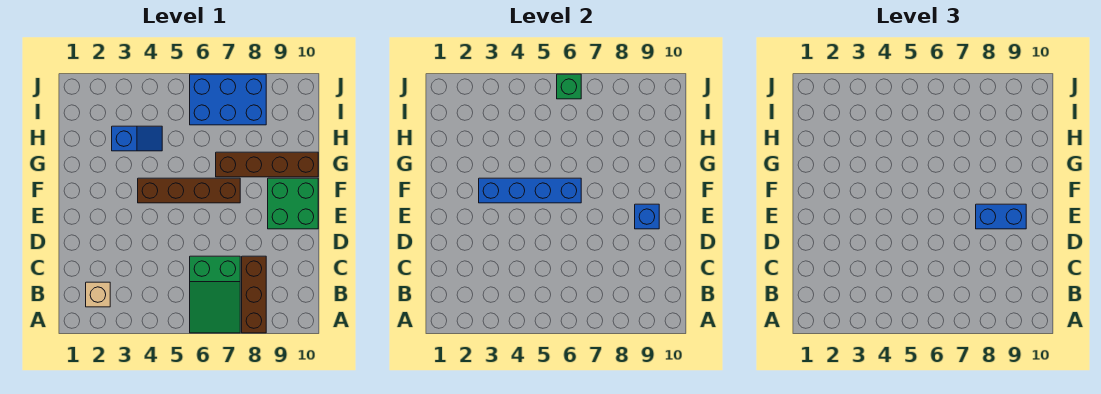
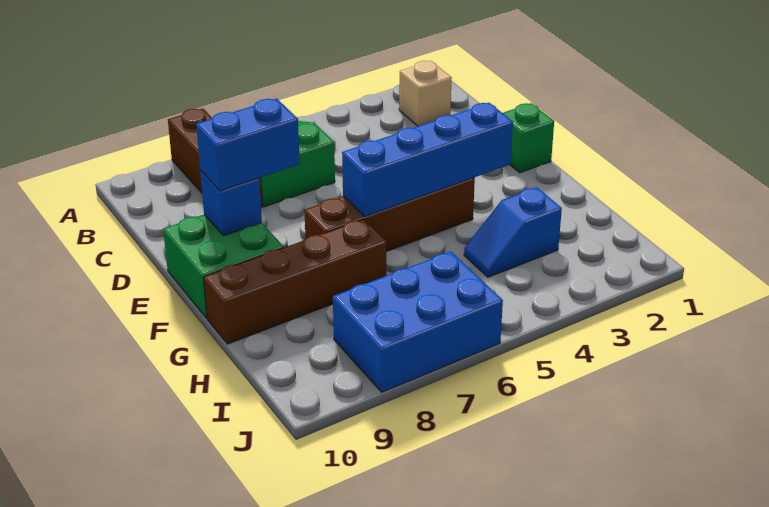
green brick J6 level 2 -> green brick E1 level 1

